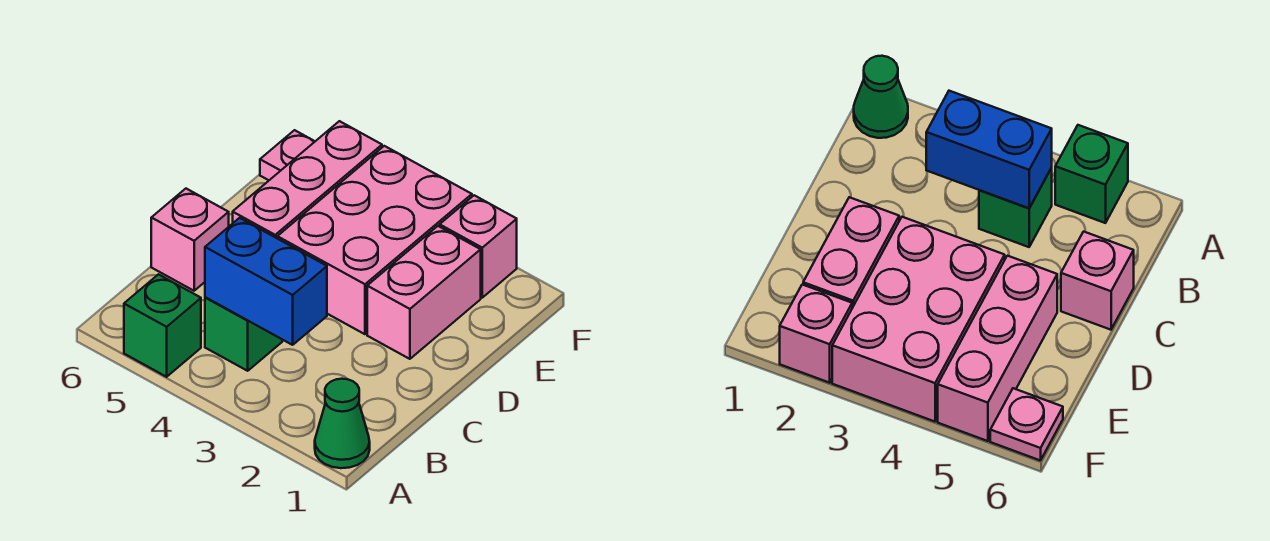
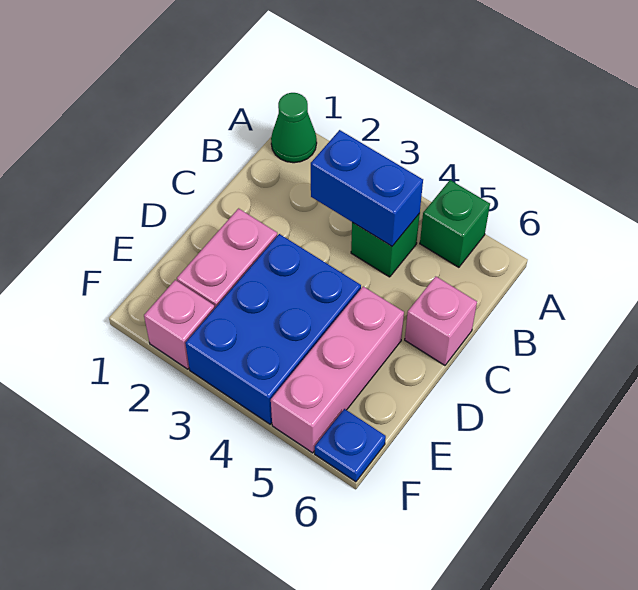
pink brick D3:F4 level 1 -> blue brick D3:F4 level 1
pink plate F6 level 1 -> blue plate F6 level 1

